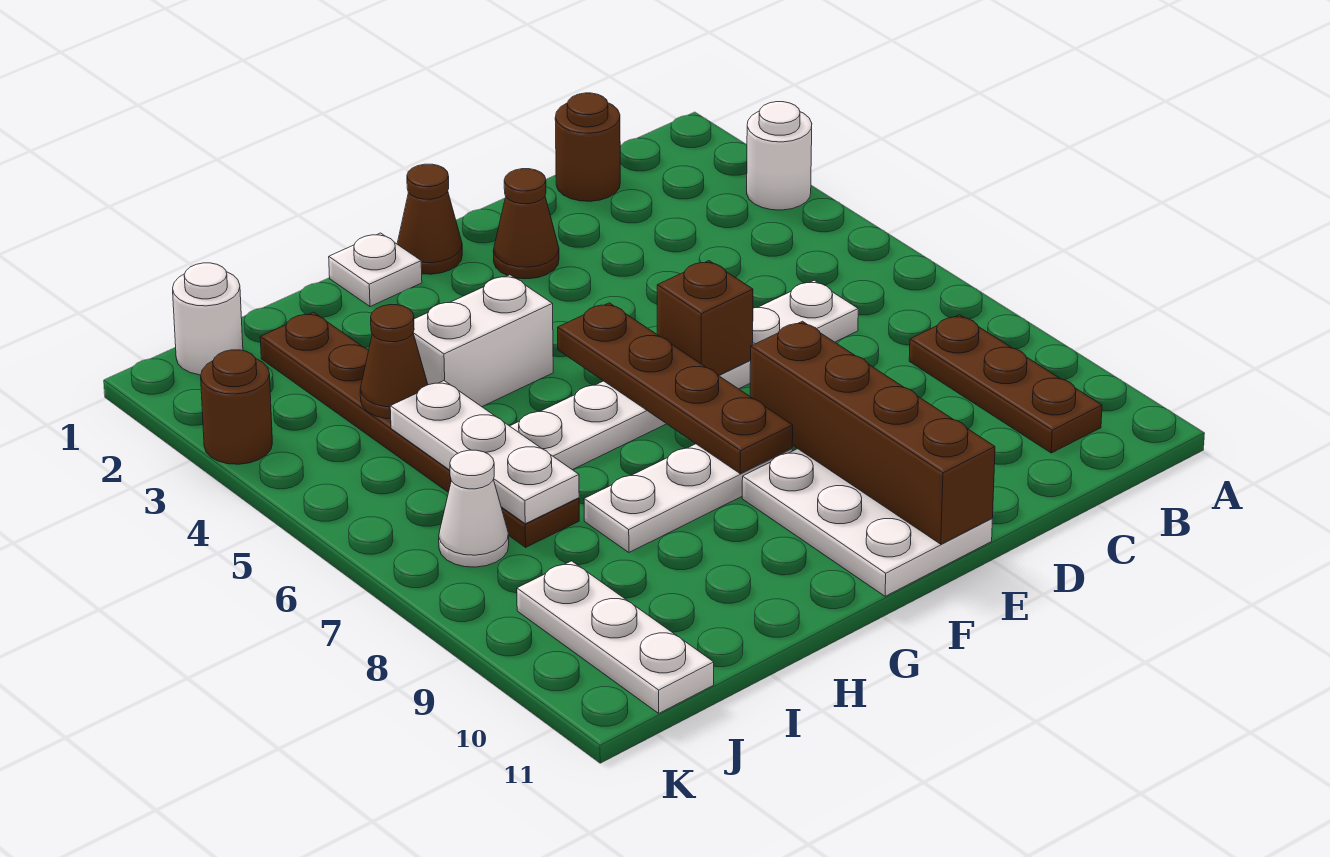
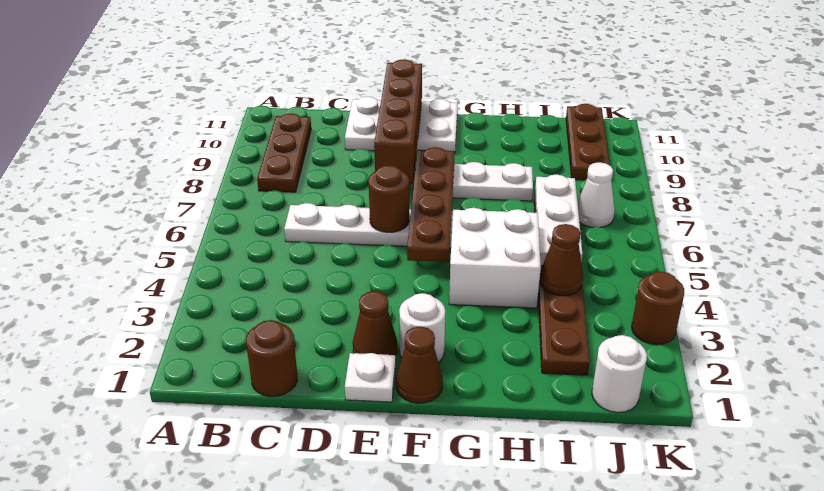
white round brick A3 level 1 -> white round brick F2 level 1
brown brick E6 level 2 -> brown round brick E6 level 2
white plate E9:F11 level 1 -> white plate D10:F11 level 1
white plate G1 level 1 -> white plate E1 level 1
white brick G4:H4 level 1 -> white brick G4:H5 level 1
white plate J9:J11 level 1 -> brown plate J9:J11 level 1

